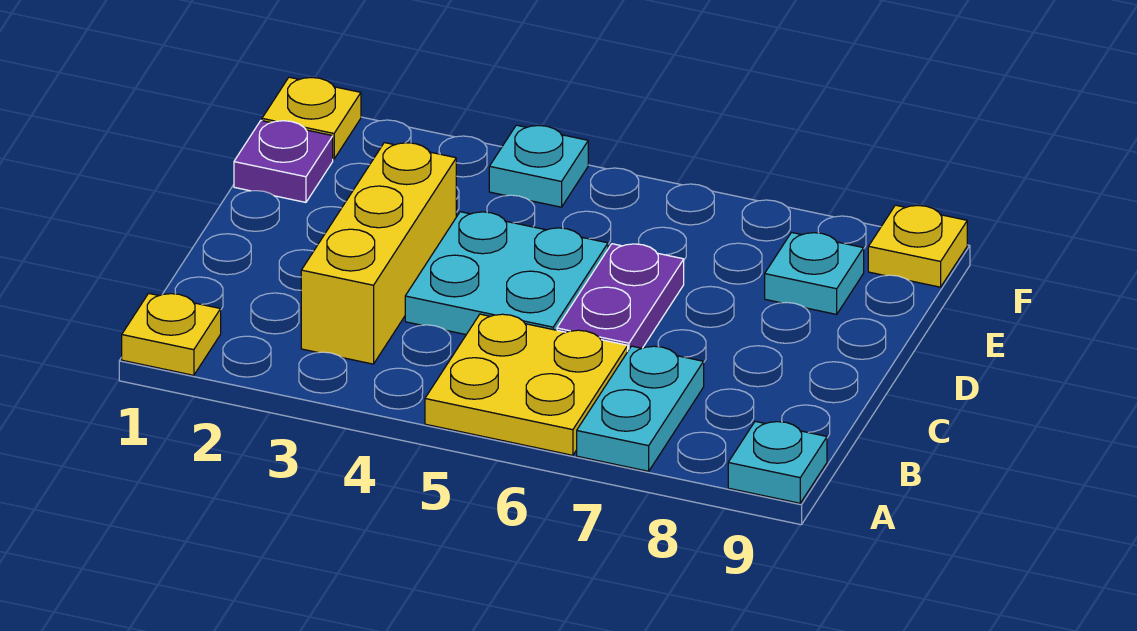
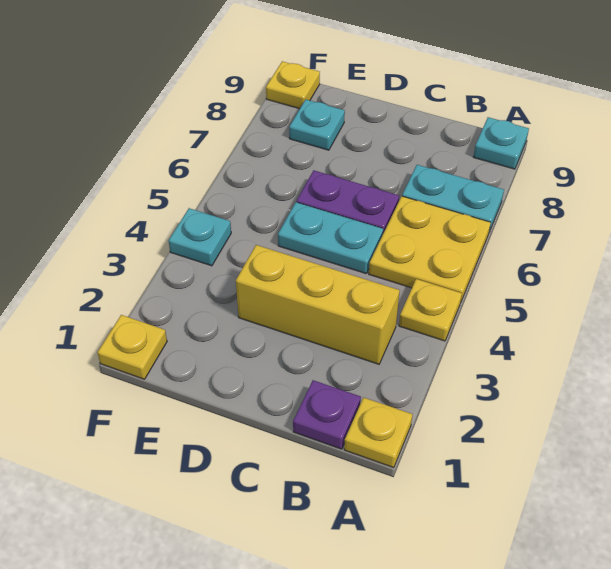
none -> yellow plate A4 level 1
cyan plate C4:D5 level 1 -> cyan plate C5:D5 level 1
purple plate E1 level 1 -> purple plate B1 level 1

